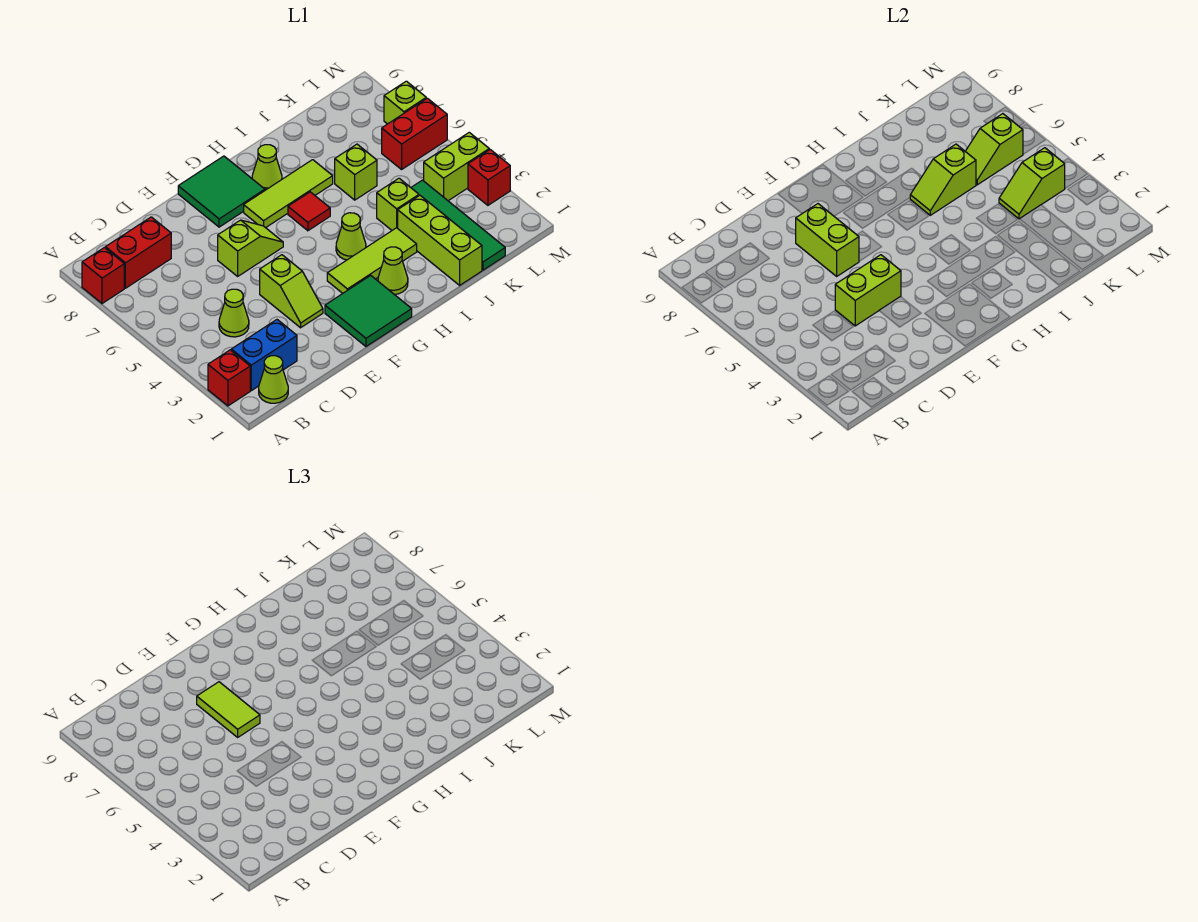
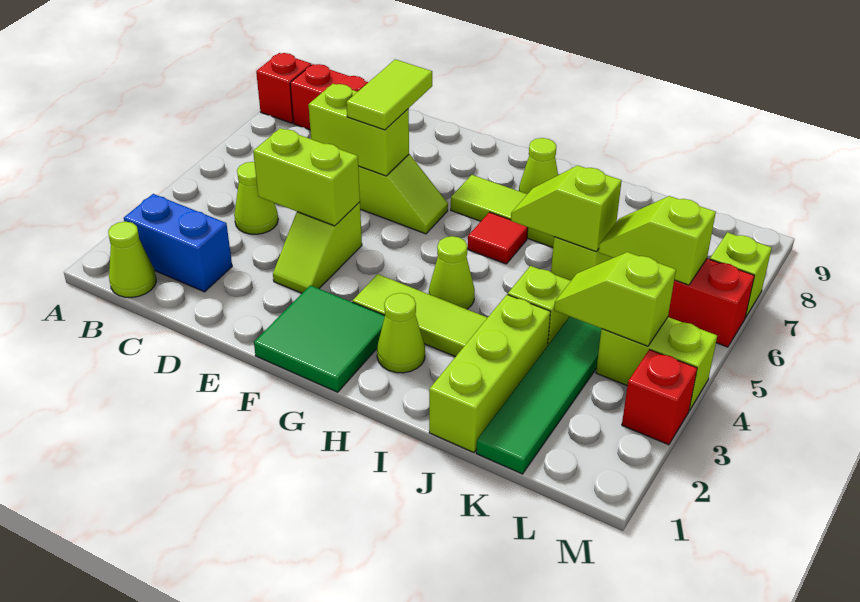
red brick A2 level 1 -> none
lime brick E6:E7 level 2 -> lime brick D6:E6 level 2
green tile F8:G9 level 1 -> none

